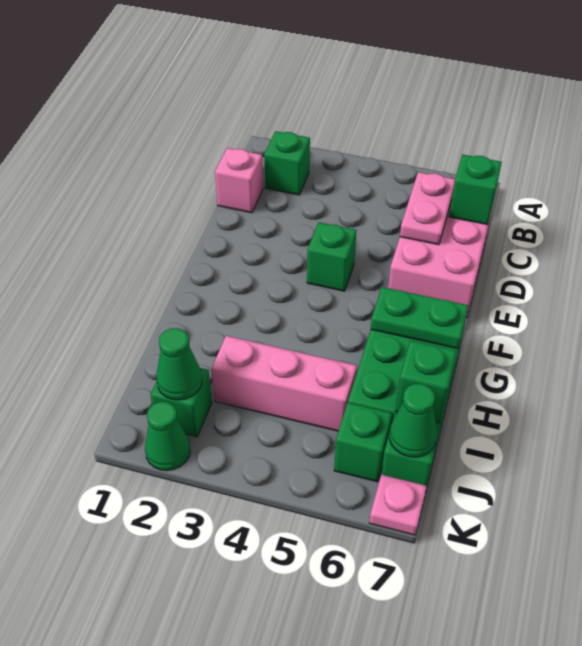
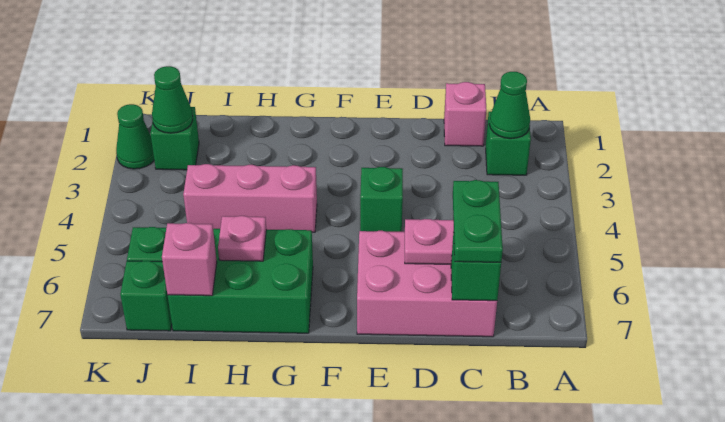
green plate G6:G7 level 2 -> green plate C6:C7 level 3
pink brick I3:I5 level 1 -> pink brick G4:I4 level 1
green brick I7 level 2 -> pink brick I7 level 2
green cone J7 level 2 -> green cone B2 level 2
pink plate K7 level 1 -> pink plate H6 level 2

